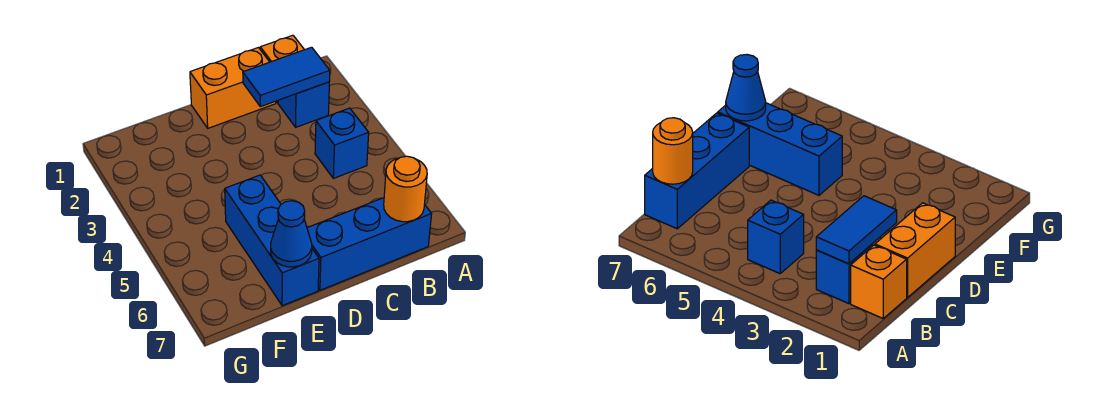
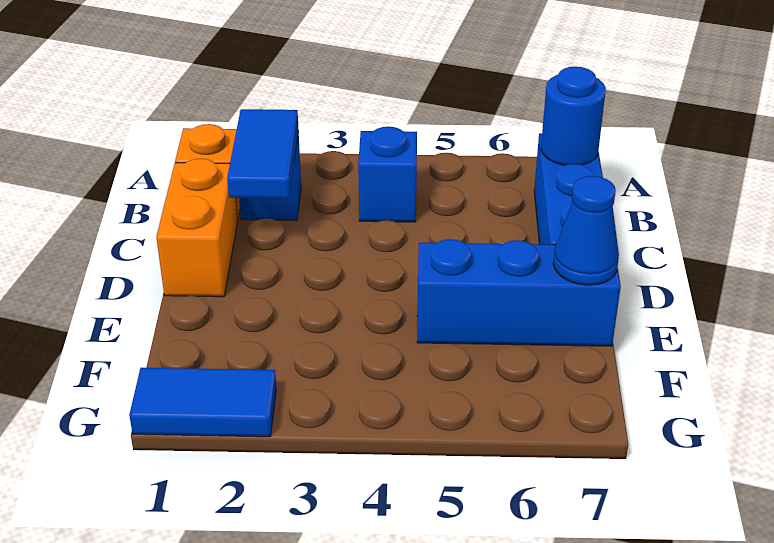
orange round brick B7 level 2 -> blue round brick B7 level 2
none -> blue tile G1:G2 level 1

